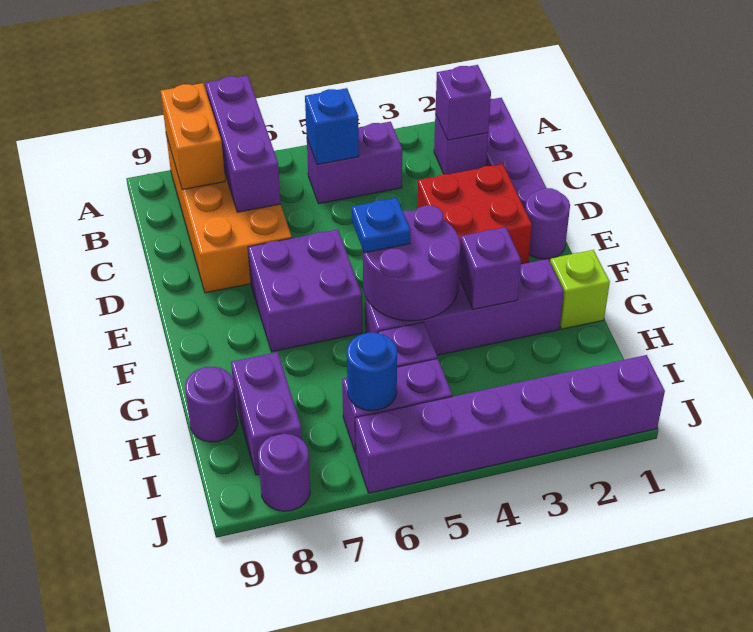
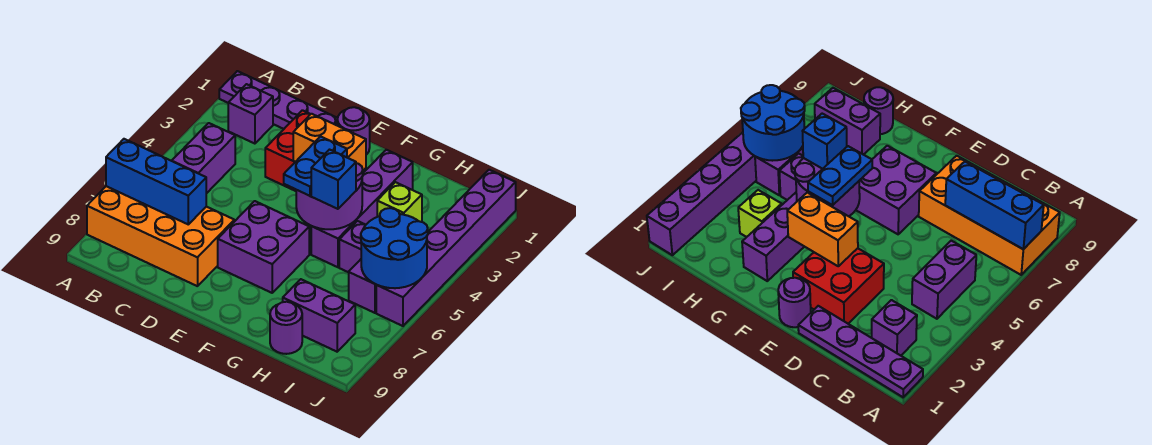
purple brick A7:C7 level 2 -> blue brick A7:C7 level 2
orange brick A8:B8 level 2 -> orange brick E3:F3 level 2
purple brick B2 level 2 -> none
blue brick B5 level 2 -> blue brick G5 level 3
blue plate F5 level 3 -> blue plate F4:F5 level 3
lime brick G1 level 1 -> lime brick H3 level 1
purple brick G3 level 2 -> none
blue round brick I6 level 2 -> blue round brick I5:J6 level 2
purple round brick J8 level 1 -> none

